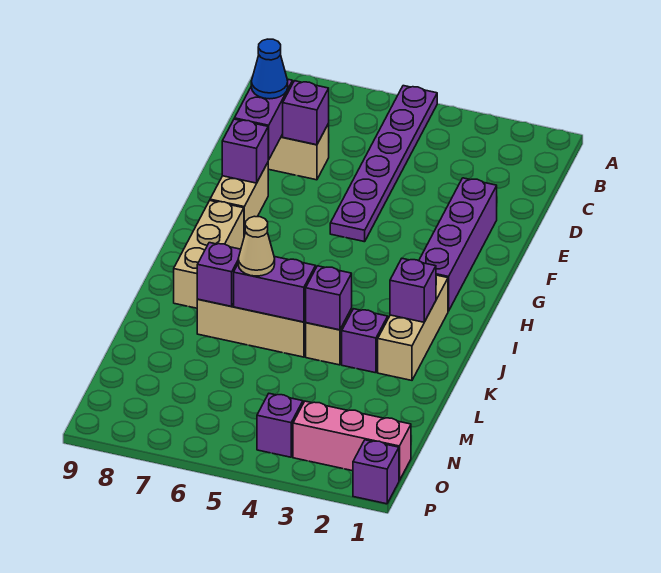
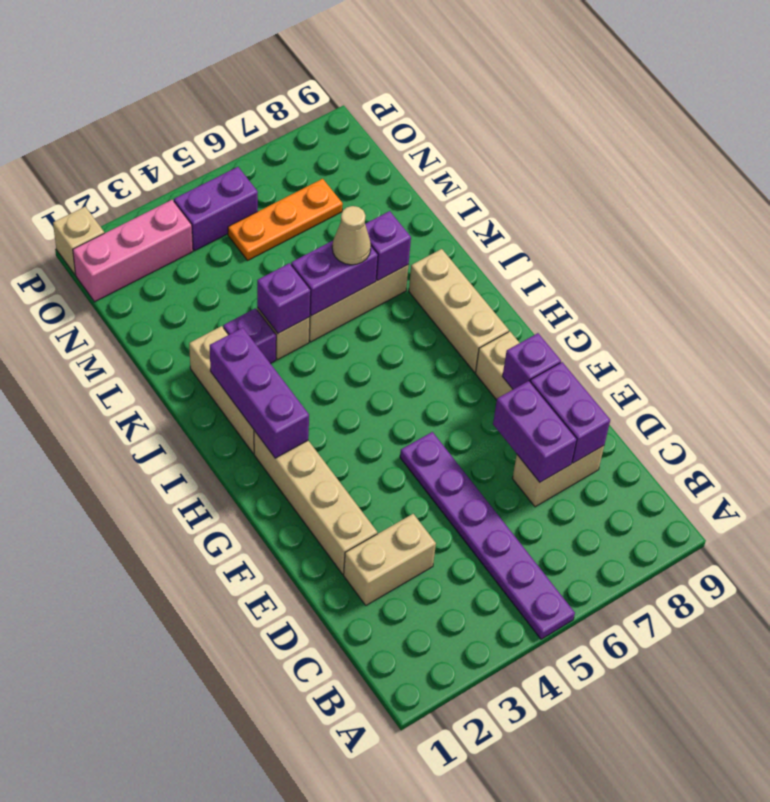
none -> tan brick D2:D3 level 1
purple brick D7 level 2 -> purple brick D7:E7 level 2
blue cone D8 level 3 -> none
purple brick E2:H2 level 1 -> tan brick E2:H2 level 1
purple brick J2 level 2 -> purple brick H2:J2 level 2
none -> orange plate N5:N7 level 1
purple brick O4 level 1 -> purple brick O4:O5 level 1
purple brick P1 level 1 -> tan brick P1 level 1

